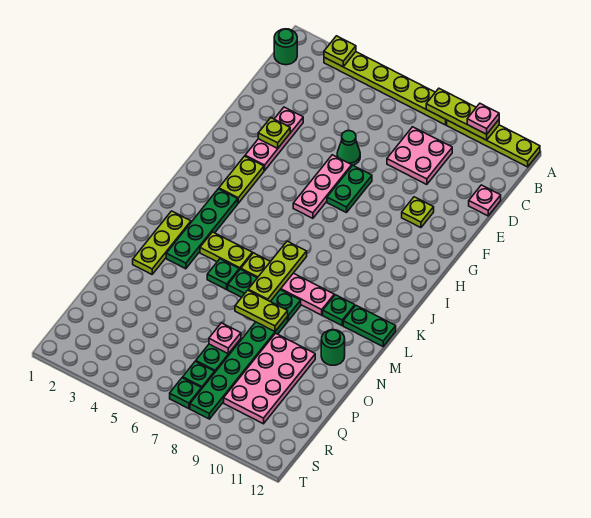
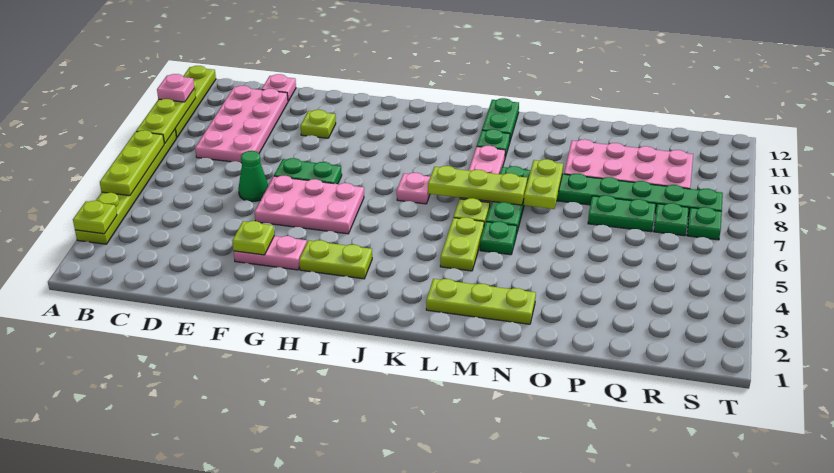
none -> lime plate A5:A7 level 2
green round brick B1 level 1 -> none
pink plate C8:D9 level 1 -> pink plate C8:D11 level 1
pink plate E3:G3 level 1 -> pink plate F3:G3 level 1
pink plate F6:H6 level 1 -> pink plate F5:H6 level 1
green plate J3:M3 level 1 -> none
green round brick N11 level 1 -> none
pink plate P7 level 2 -> pink plate J7 level 1

